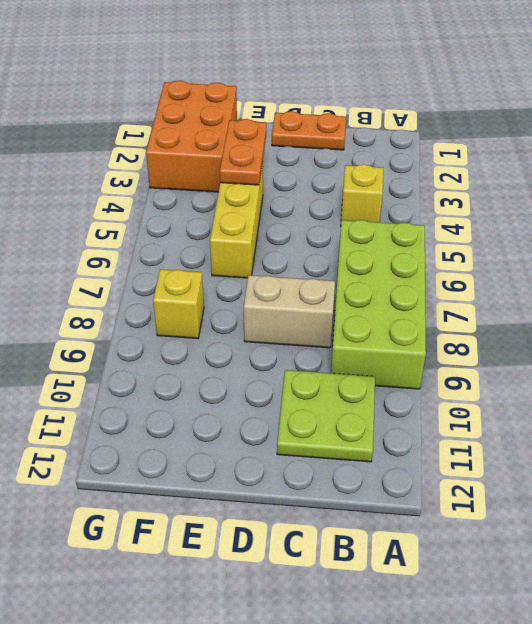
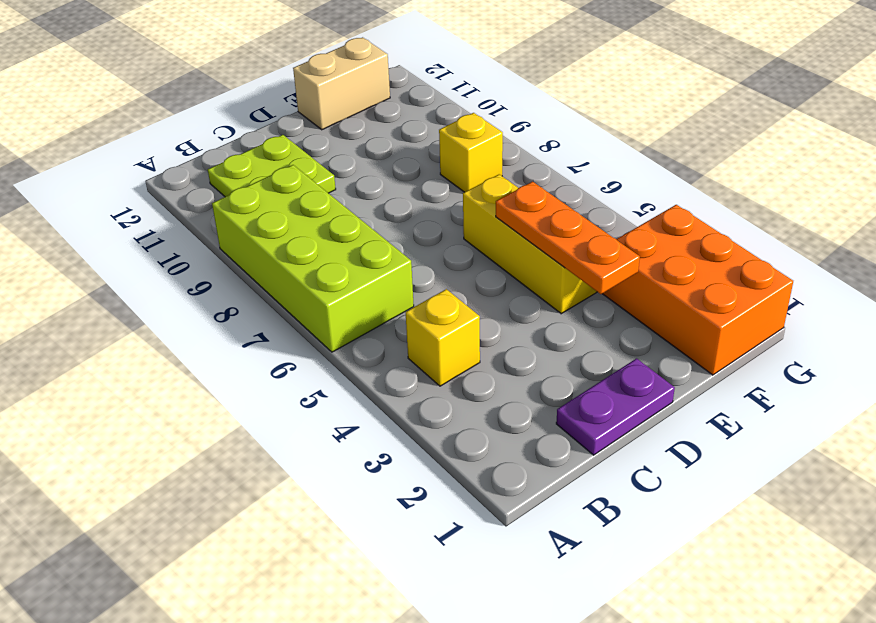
orange plate C1:D1 level 1 -> purple plate C1:D1 level 1
tan brick C8:D8 level 1 -> tan brick E12:F12 level 1
orange plate E3:E4 level 2 -> orange plate E3:E5 level 2

